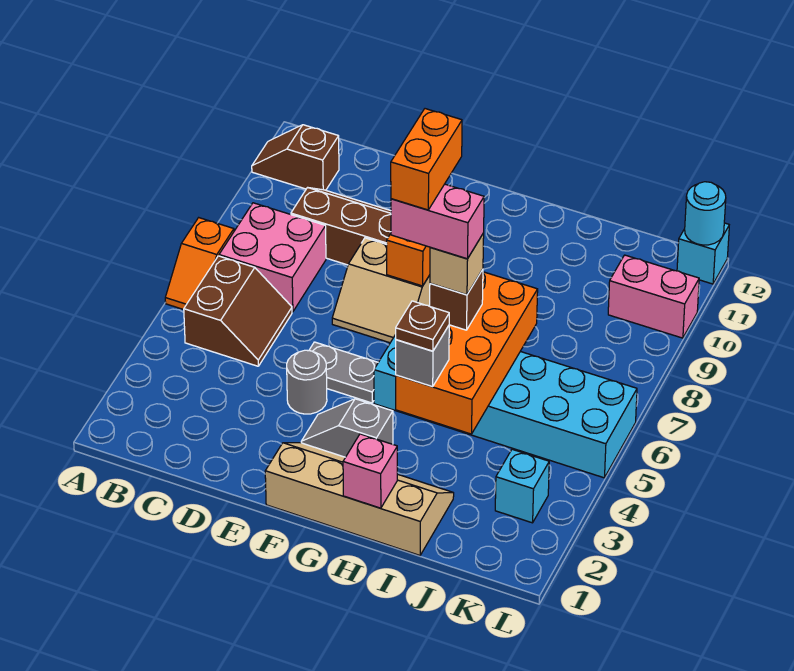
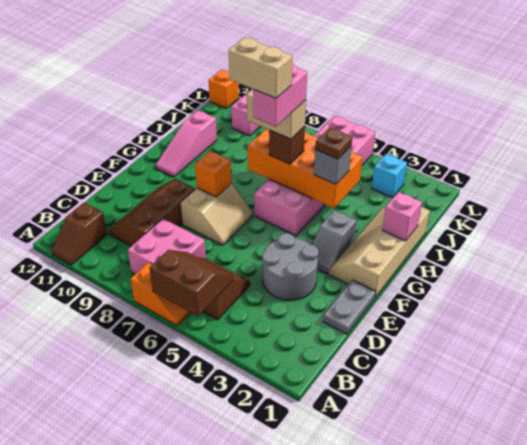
none -> brown slope A5:B6 level 2 top A
grey round brick E4 level 1 -> grey round brick D3:E4 level 1
grey plate E5:F5 level 1 -> grey plate D1:E1 level 1
cyan brick G5:L6 level 1 -> pink brick G5:L6 level 1
orange brick G6:G7 level 6 -> tan brick G6:G7 level 6
none -> pink slope G11:I11 level 1 top I
tan brick H6 level 4 -> tan brick H6:H7 level 4
cyan brick L12 level 1 -> orange brick L12 level 1
cyan round brick L12 level 2 -> none

